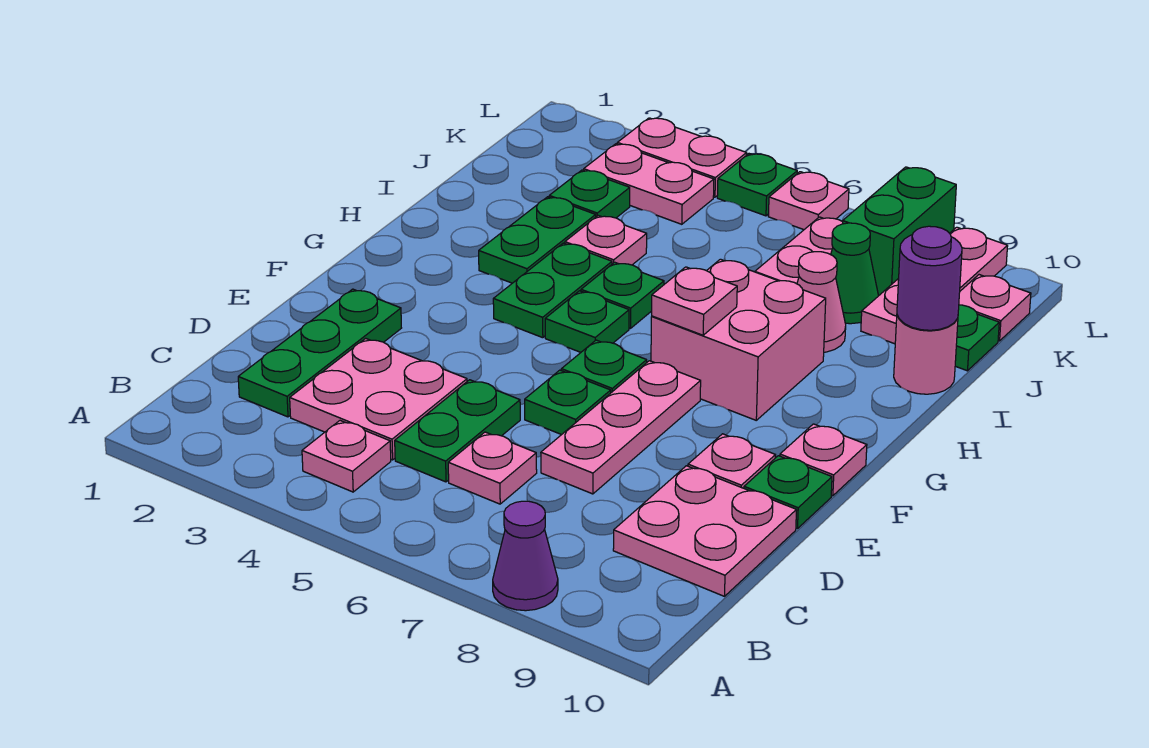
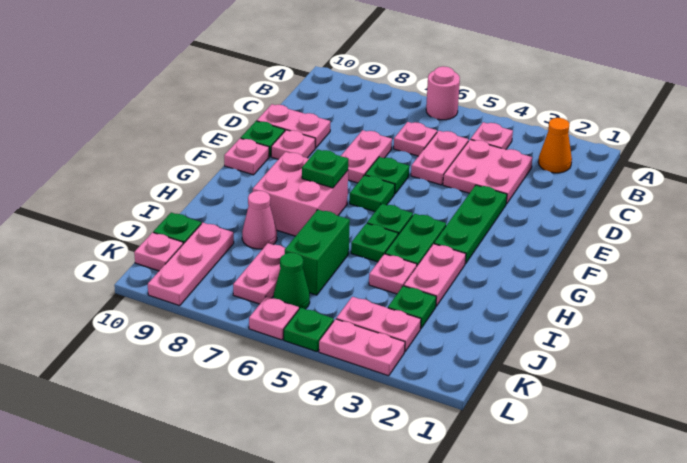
purple cone A8 level 1 -> none
none -> orange cone B2 level 1
green plate C2:E2 level 1 -> green plate E3:G3 level 1
green plate C5:D5 level 1 -> pink plate C5:D5 level 1
pink plate C9:D10 level 1 -> pink plate D9:D10 level 1
pink plate D7:F7 level 1 -> pink plate D7:E7 level 1
pink plate G7 level 2 -> green plate G7 level 2
green plate H3:I3 level 1 -> pink plate H3:I3 level 1
pink round brick I10 level 1 -> pink round brick A6 level 1
purple round brick I10 level 2 -> none
green cone J8 level 1 -> green cone K6 level 1
green brick K8:L8 level 1 -> green brick I6:J6 level 1

